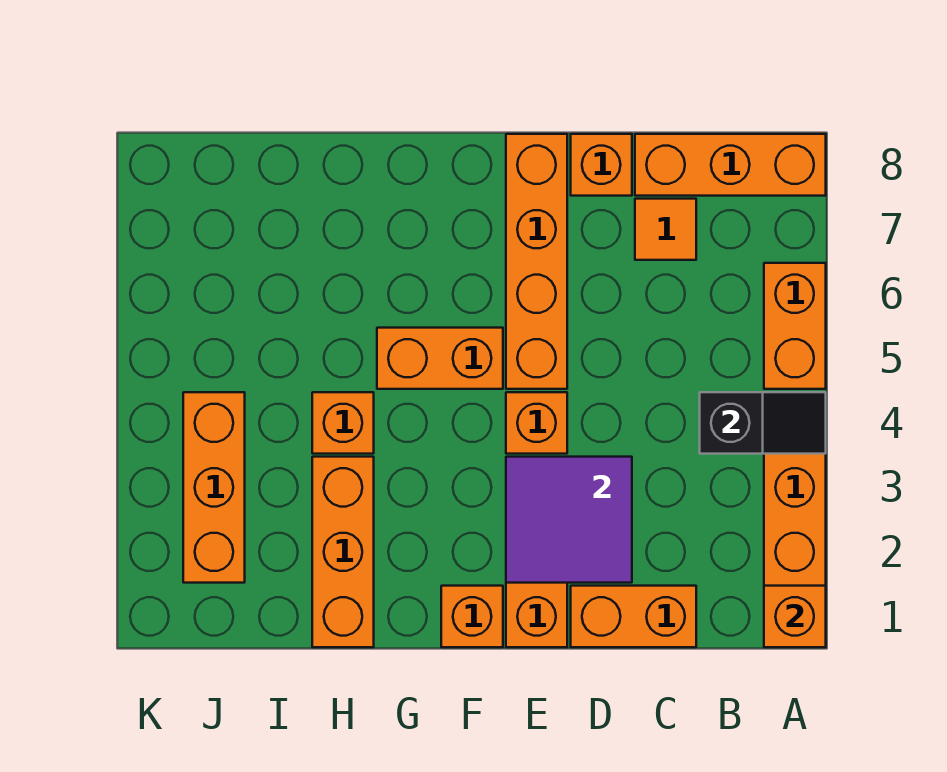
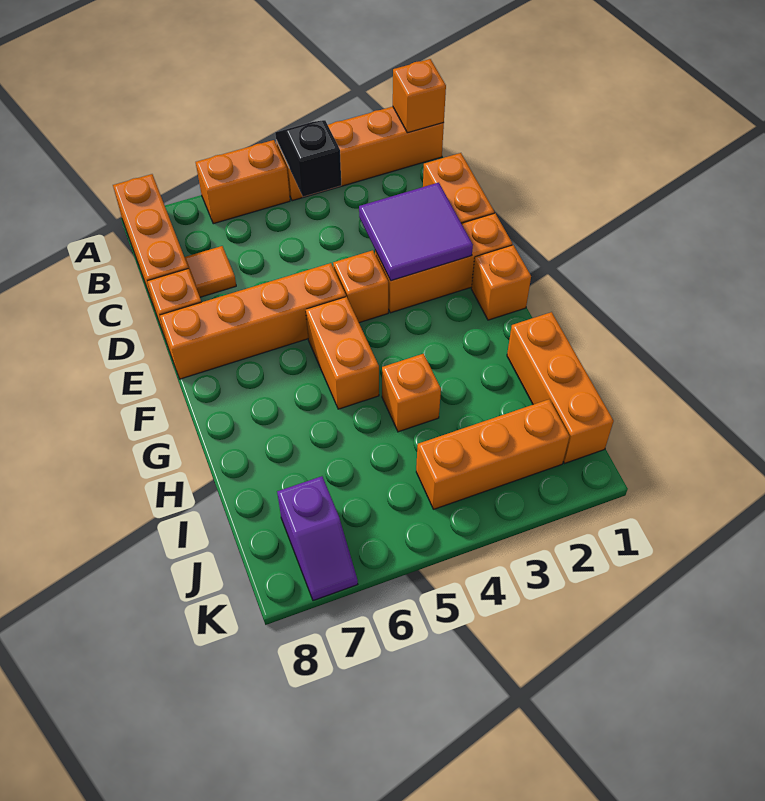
orange brick H1:H3 level 1 -> orange brick H1:J1 level 1
none -> purple slope J7:K7 level 1 top J

